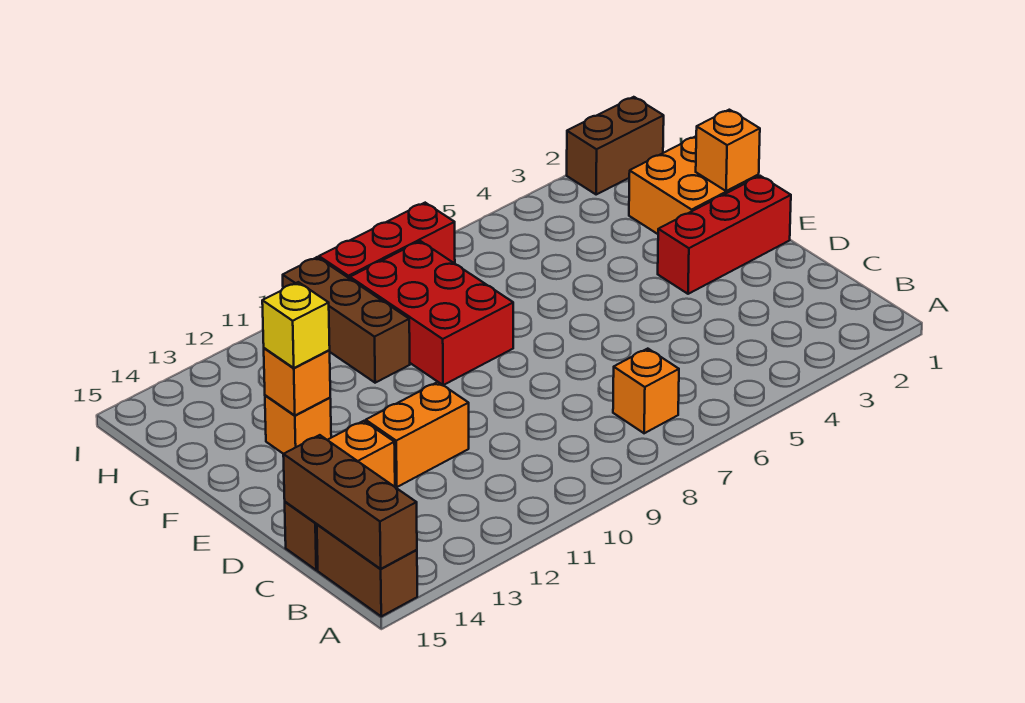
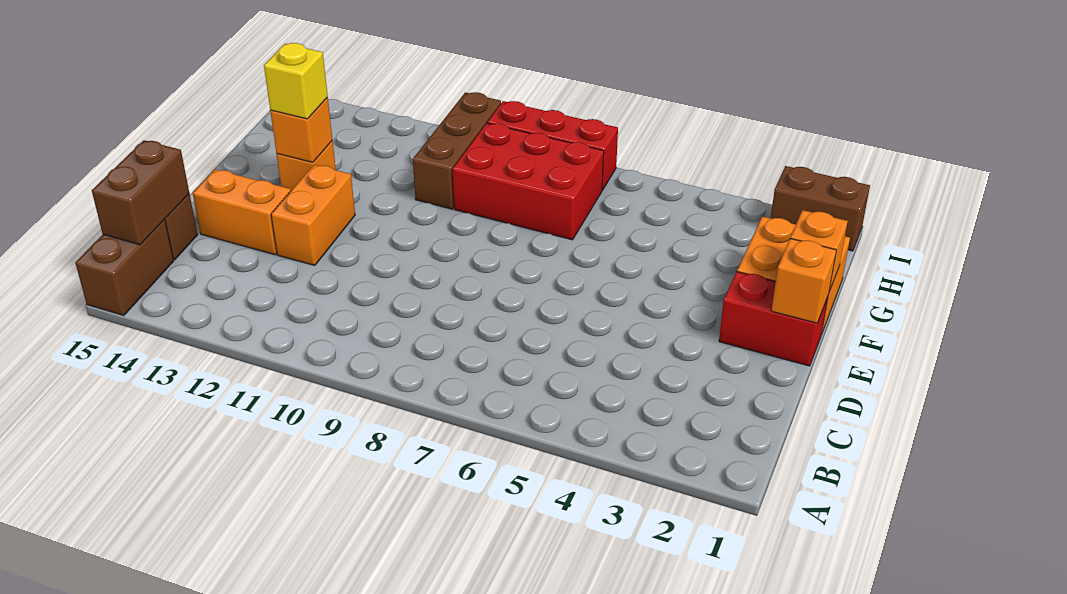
brown brick A15:C15 level 2 -> brown brick B15:C15 level 2
orange brick B7 level 1 -> orange brick E1 level 2
orange brick D11:D12 level 1 -> orange brick D12:E12 level 1
red brick E1:E3 level 1 -> red brick E1:E2 level 1
red brick F8:H9 level 1 -> red brick G7:H9 level 1

